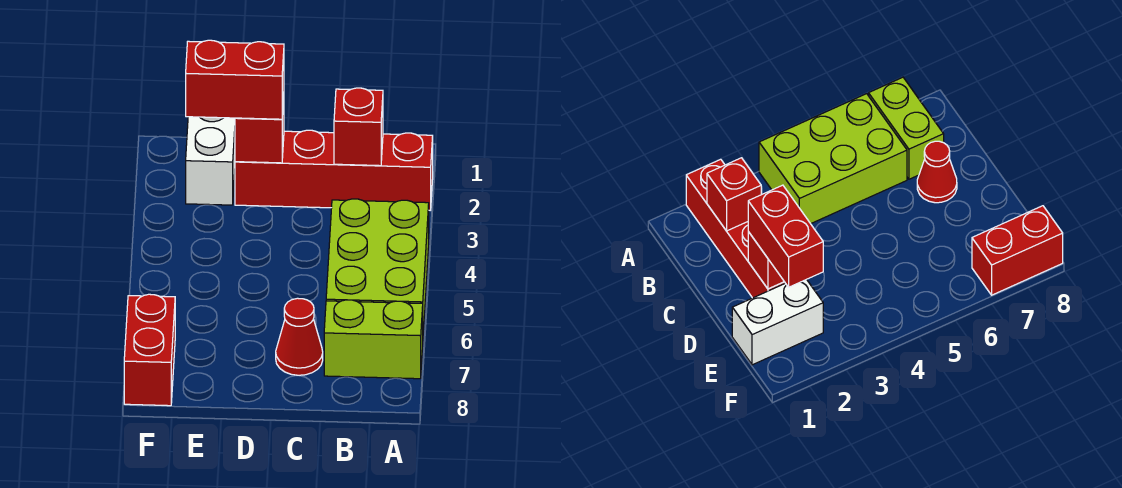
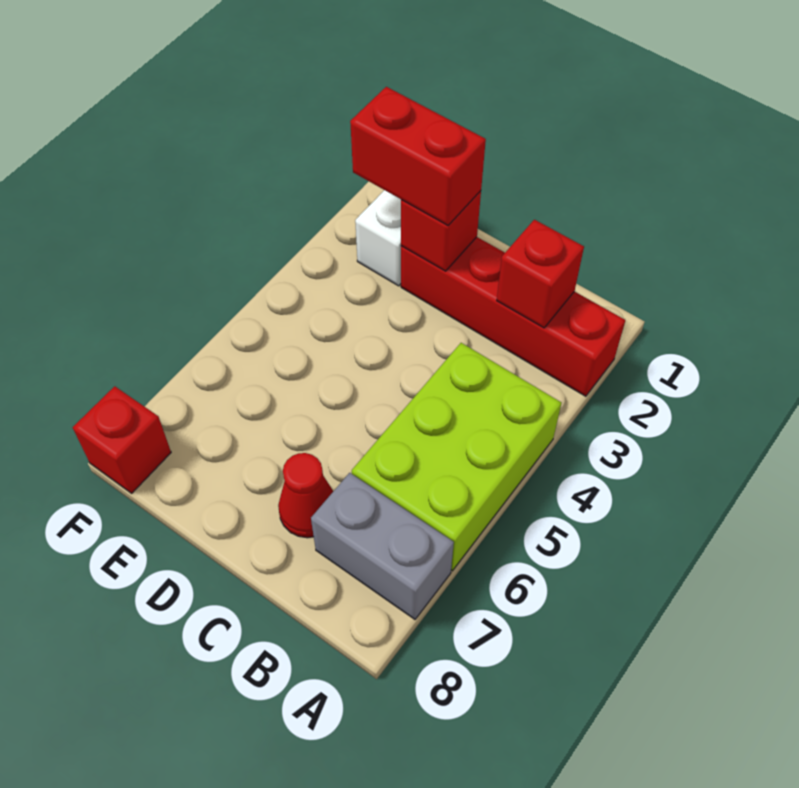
lime brick A7:B7 level 1 -> grey brick A7:B7 level 1
red brick F7:F8 level 1 -> red brick F8 level 1

